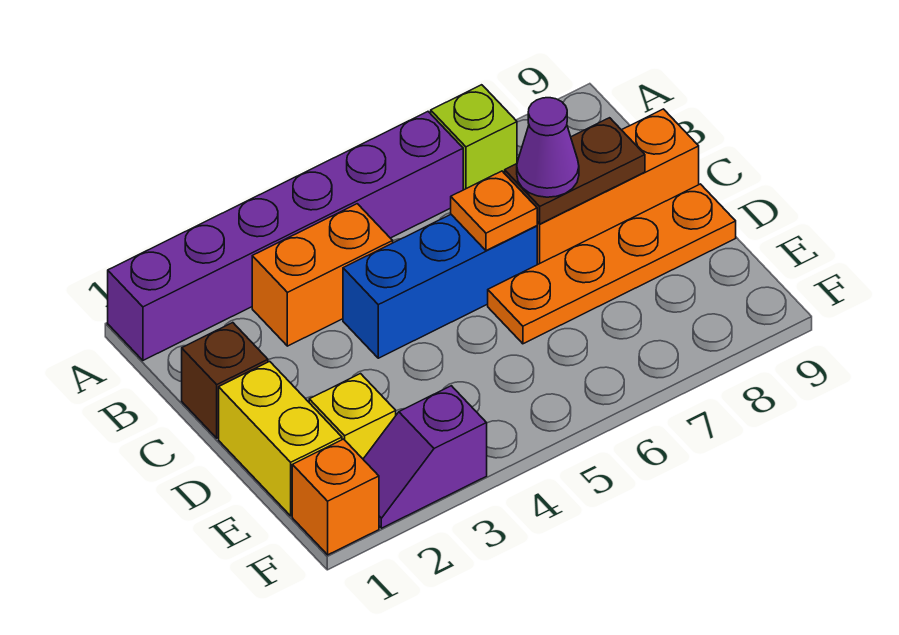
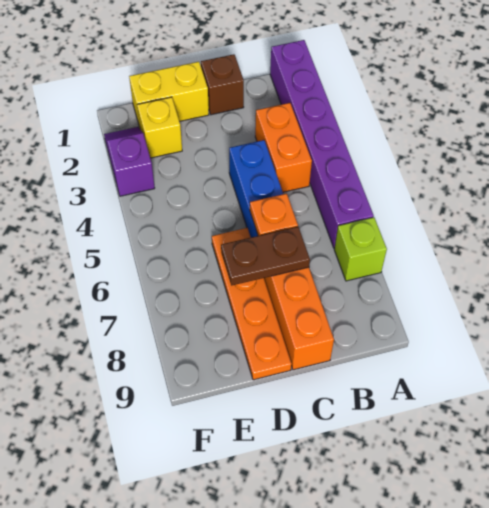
brown plate C7:C8 level 2 -> brown plate C7:D7 level 2
purple cone C7 level 3 -> none
orange brick F1 level 1 -> none

